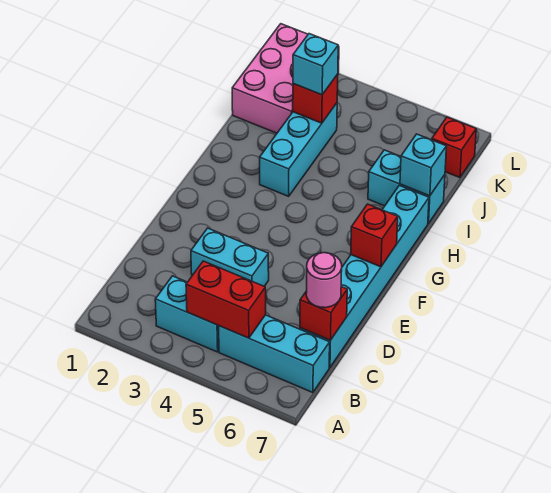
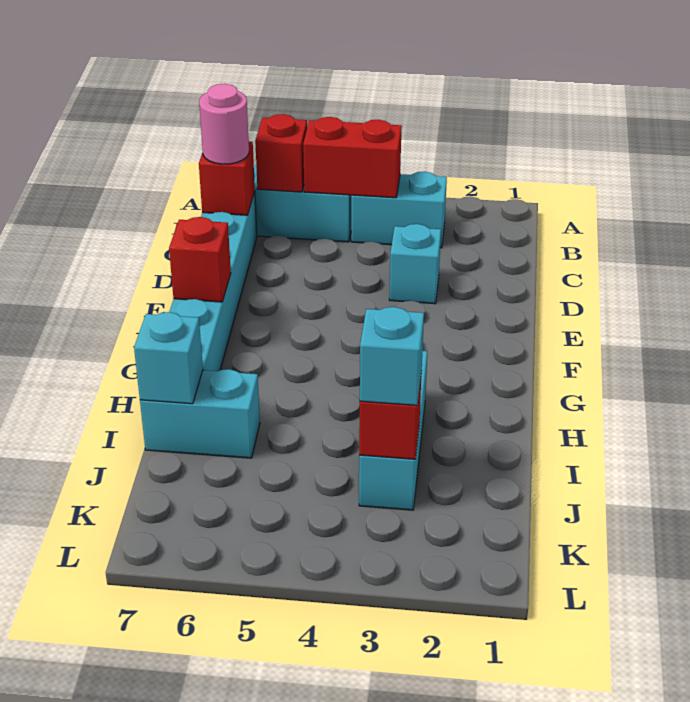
cyan brick D3:D4 level 1 -> cyan brick D3 level 1
pink brick J1:L2 level 1 -> none
red brick K7 level 1 -> red brick B6 level 2

